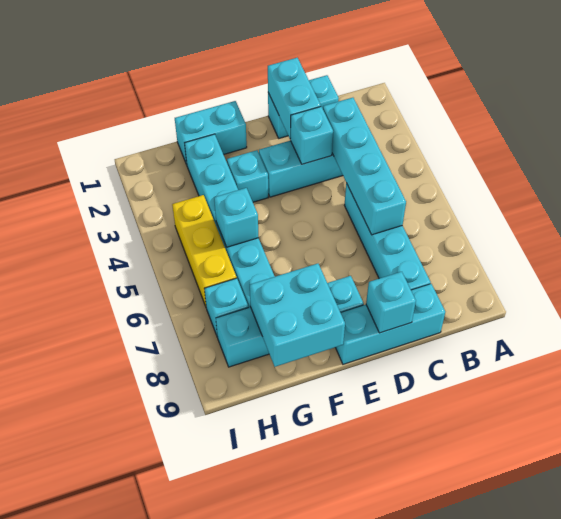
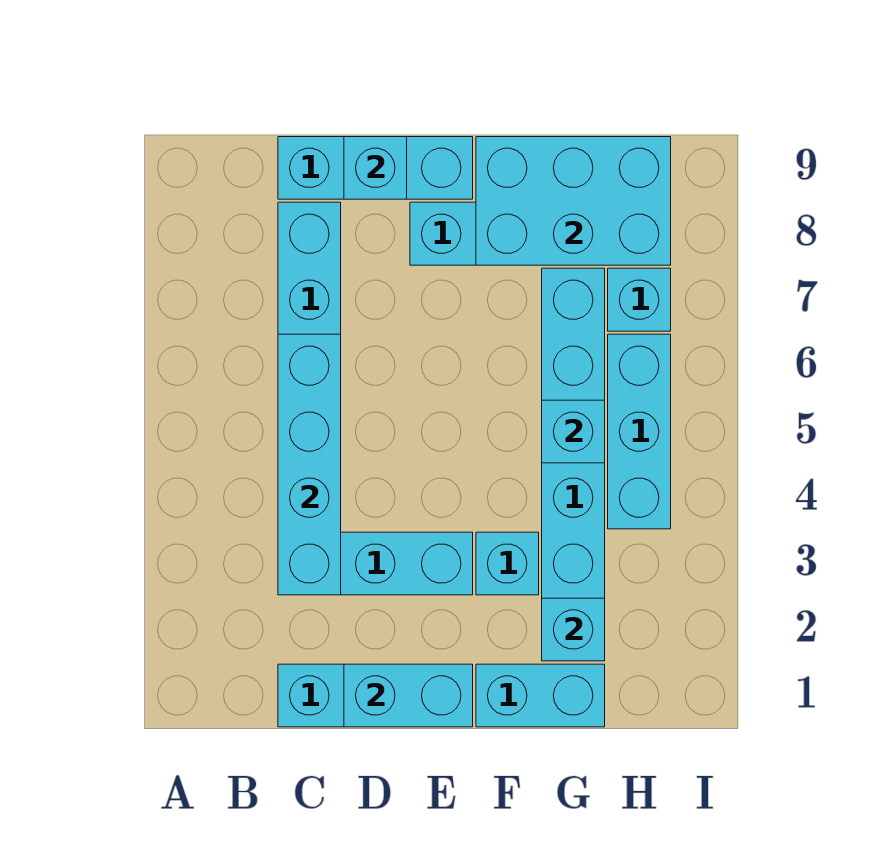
cyan brick D1:D2 level 2 -> cyan brick D1:E1 level 2
cyan brick D3 level 2 -> cyan brick G2 level 2
cyan brick F8:G9 level 2 -> cyan brick F8:H9 level 2
yellow brick H4:H6 level 1 -> cyan brick H4:H6 level 1

